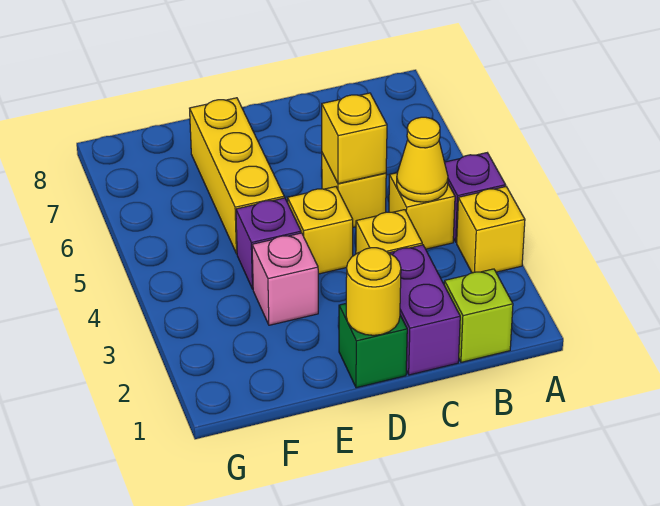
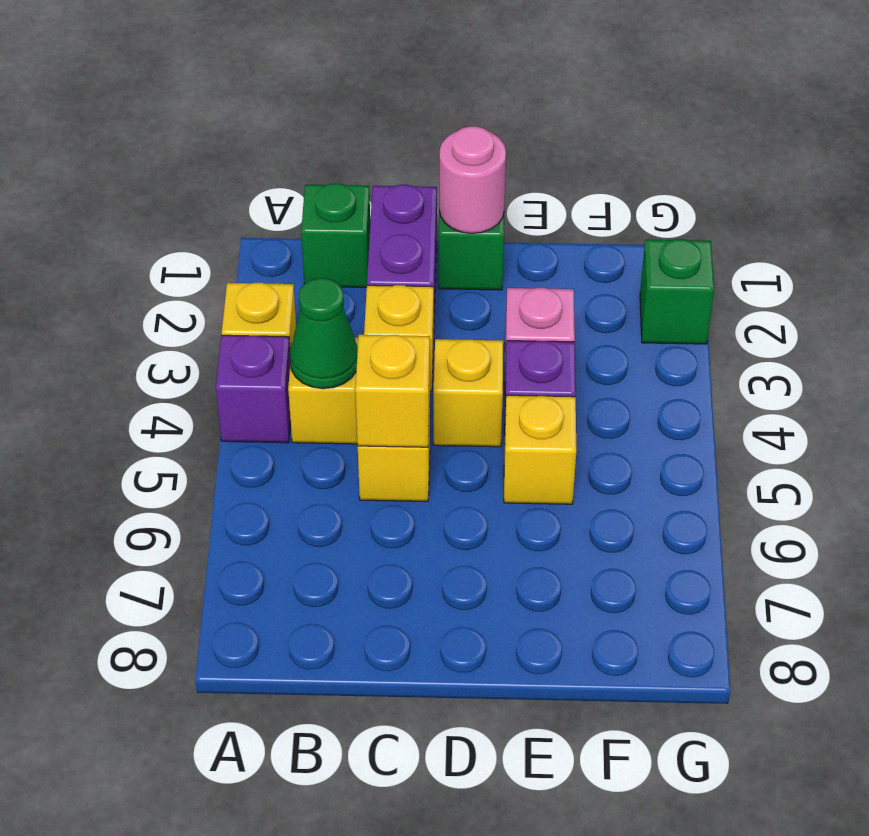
lime brick B1 level 1 -> green brick B1 level 1
yellow cone B4 level 2 -> green cone B4 level 2
yellow round brick D1 level 2 -> pink round brick D1 level 2
yellow brick E5:E7 level 1 -> yellow brick E5 level 1
none -> green brick G2 level 1

